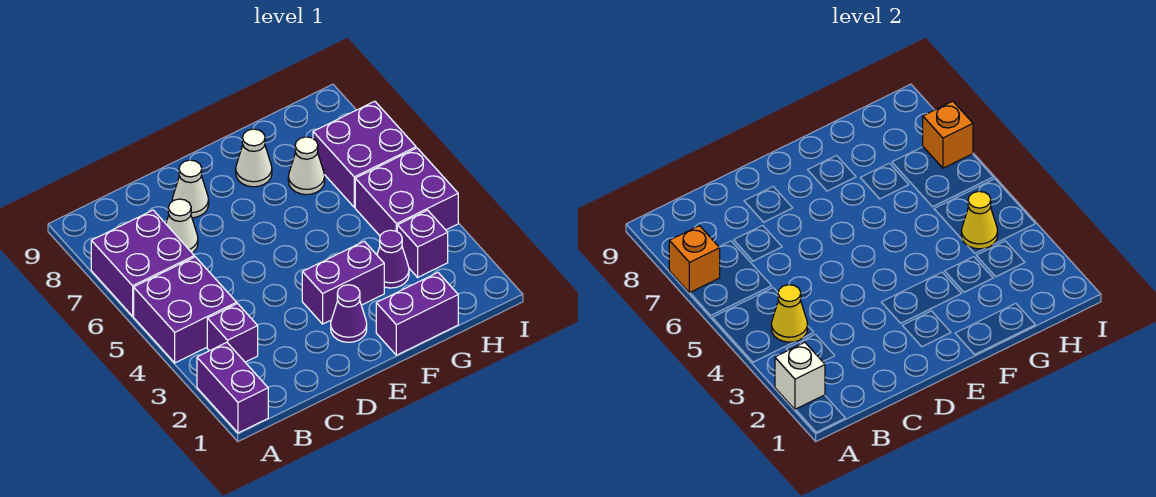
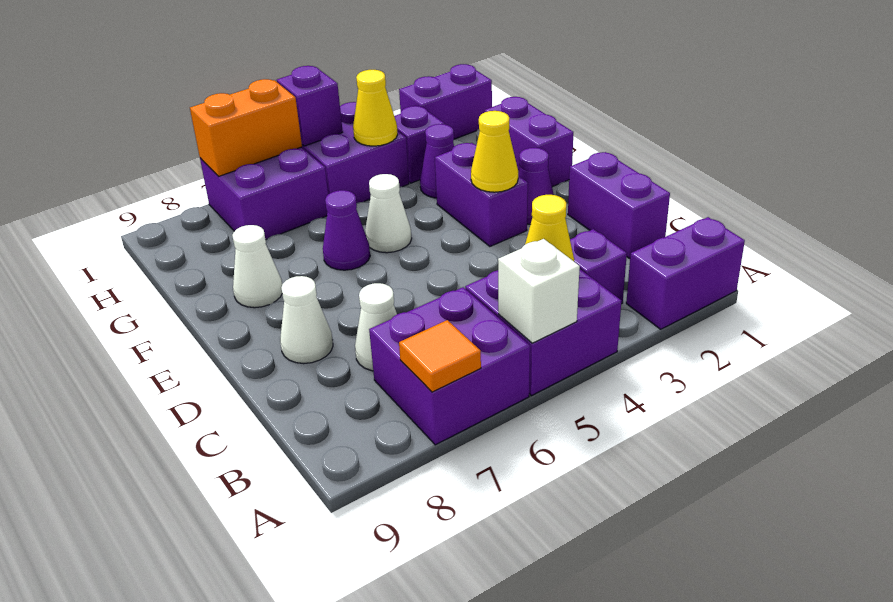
white brick A2 level 2 -> white brick A5 level 2
orange brick A7 level 2 -> orange tile A7 level 2
none -> purple brick C1:D1 level 1
none -> yellow cone E3 level 2
none -> purple cone F6 level 1
white cone G7 level 1 -> white cone F5 level 1
none -> purple brick I1:I2 level 1
none -> purple brick I5 level 2
orange brick I7 level 2 -> orange brick I6:I7 level 2

